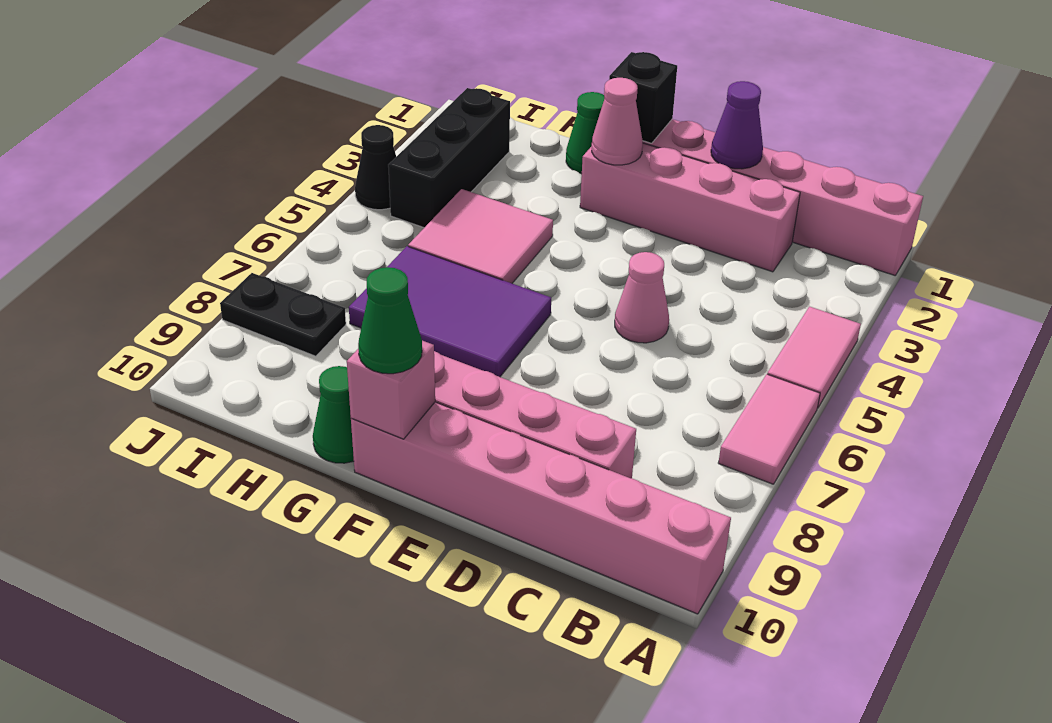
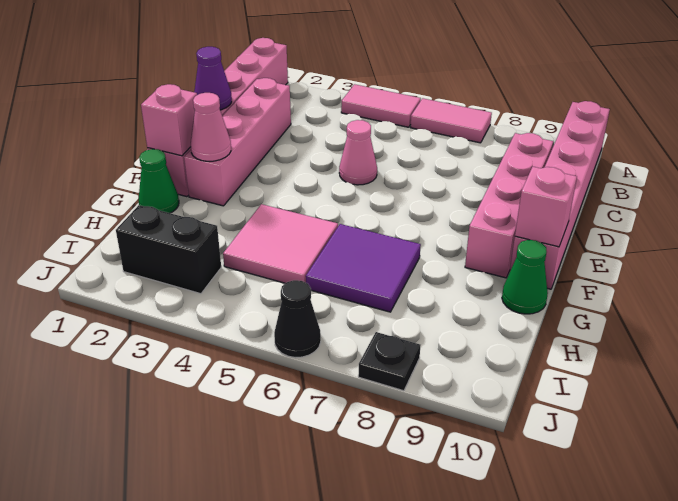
black brick F1 level 2 -> pink brick F1 level 2
purple tile F6:H7 level 1 -> purple tile G6:H7 level 1
green cone F10 level 3 -> none
black brick I2:I4 level 1 -> black brick I2:I3 level 1
black plate I8:J8 level 1 -> black plate J8 level 1
black cone J4 level 1 -> black cone J6 level 1

